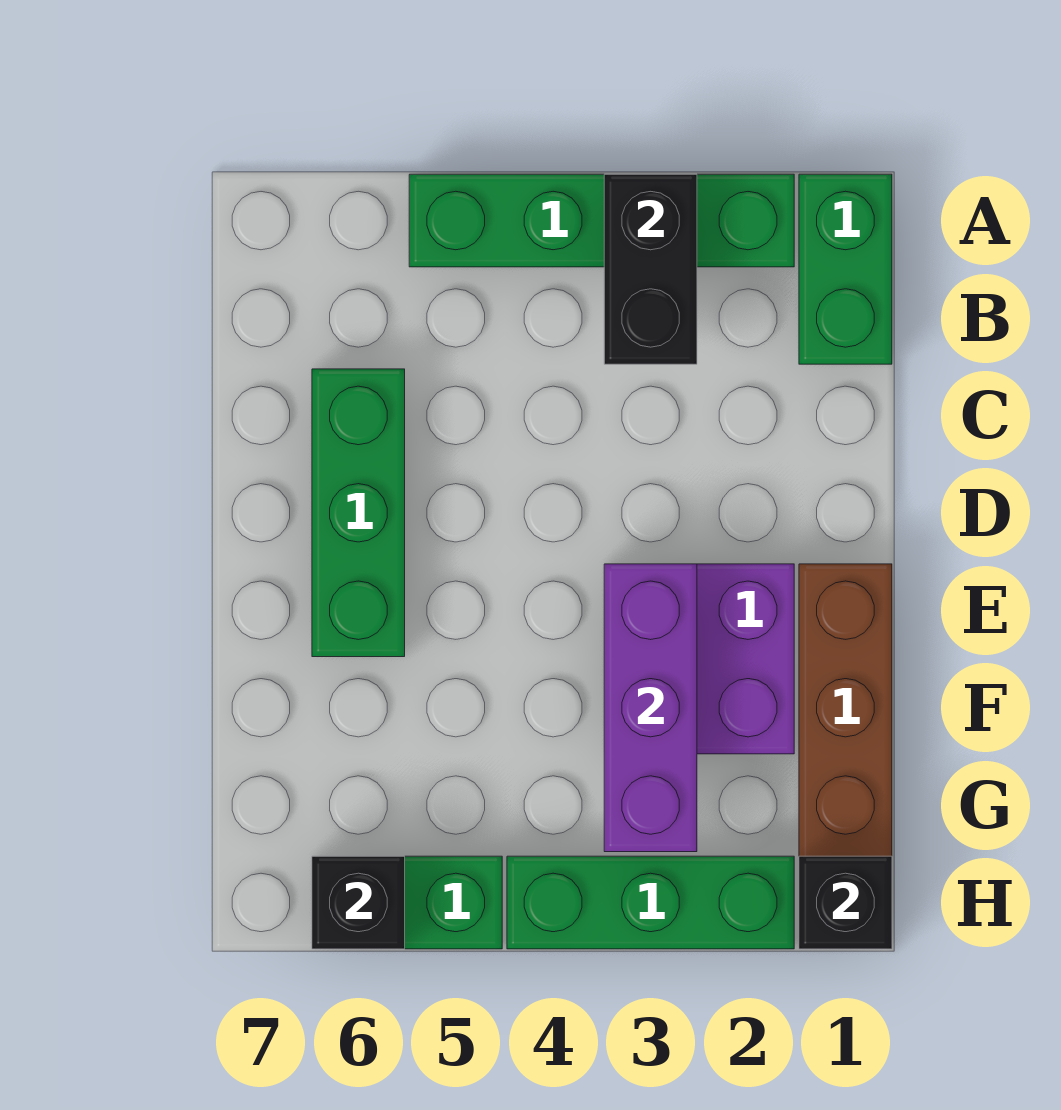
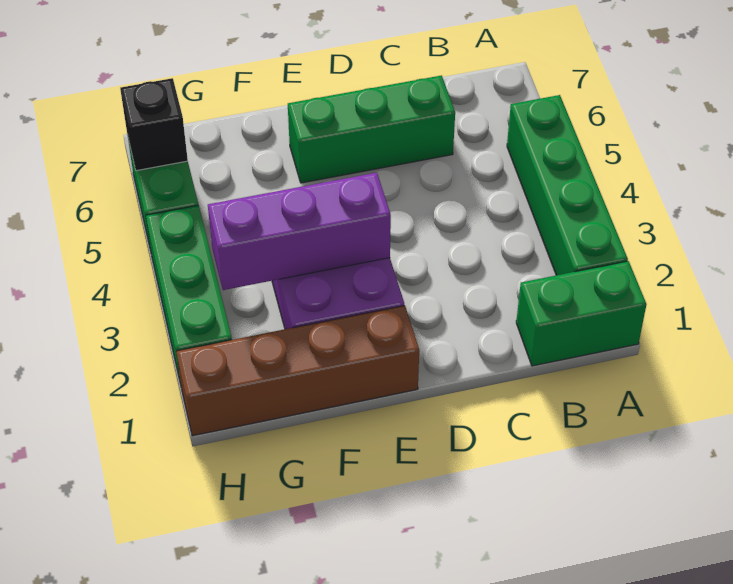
black brick A3:B3 level 2 -> none
black brick H1 level 2 -> none

